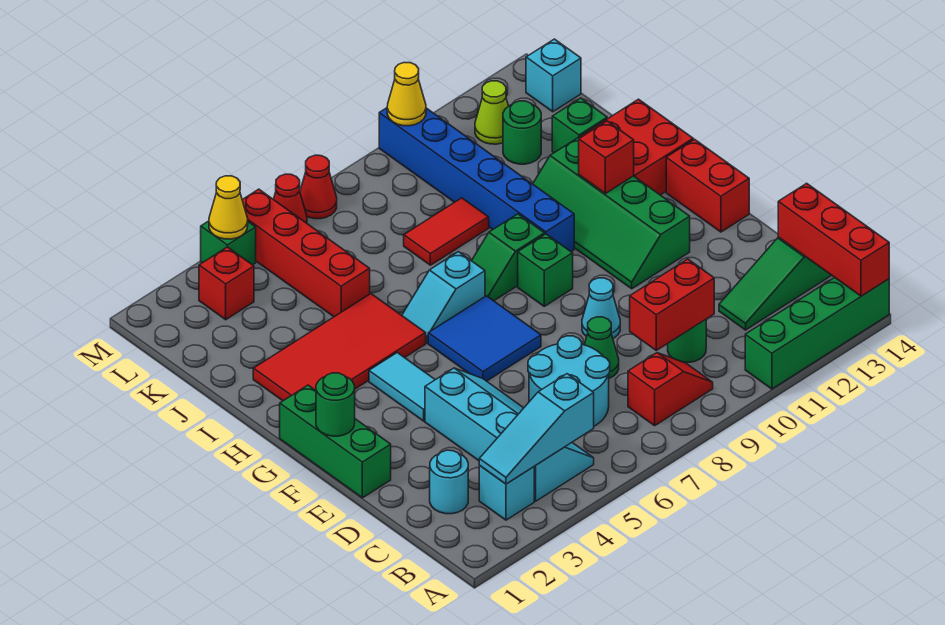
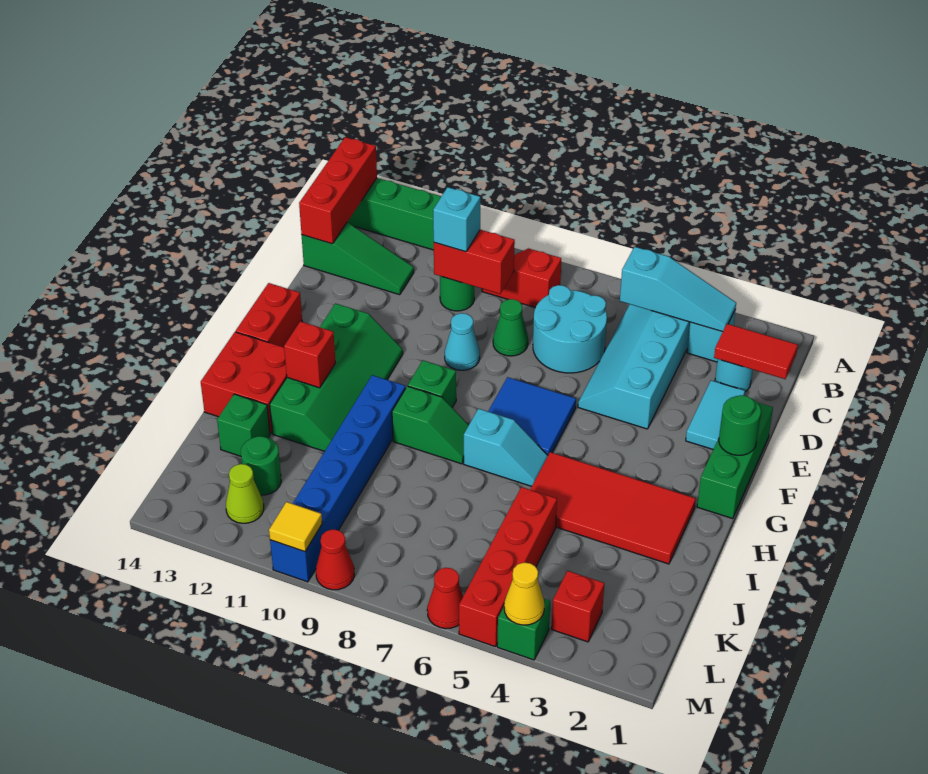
cyan tile F4:G4 level 1 -> cyan tile D2:E2 level 1
red tile J8:J9 level 1 -> red tile C1:C2 level 2
cyan brick L14 level 1 -> cyan brick C10 level 3
red cone M7 level 1 -> red cone M9 level 1
yellow cone M10 level 2 -> yellow tile M10 level 2

